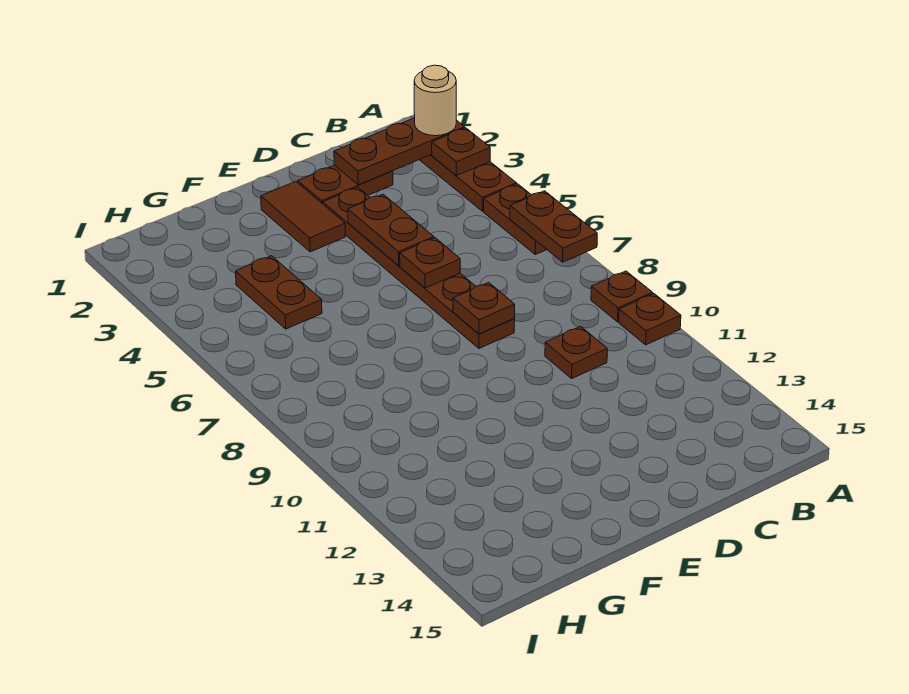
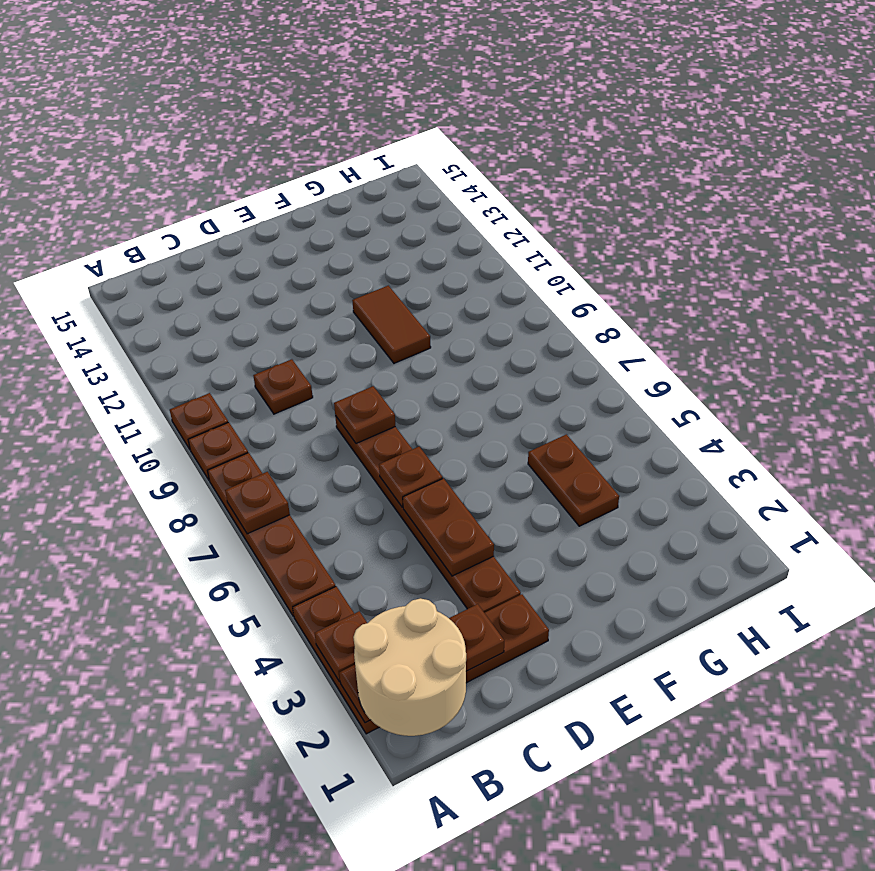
tan round brick A2 level 3 -> tan round brick A1:B2 level 3
brown plate A5:A6 level 1 -> brown plate A5:A8 level 1
brown plate A6:A7 level 2 -> brown plate A7 level 2
brown tile E2:E3 level 1 -> brown tile F10:F11 level 1

